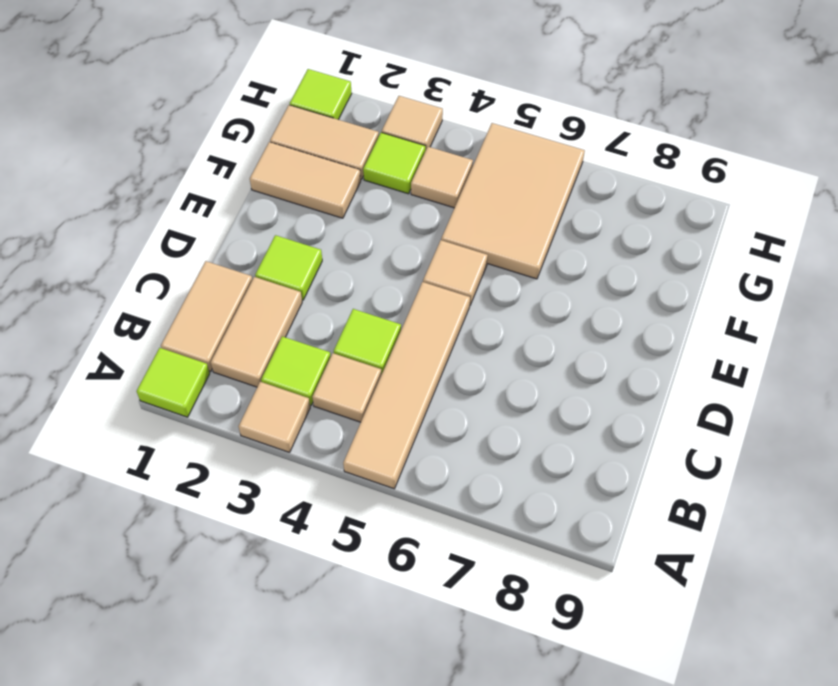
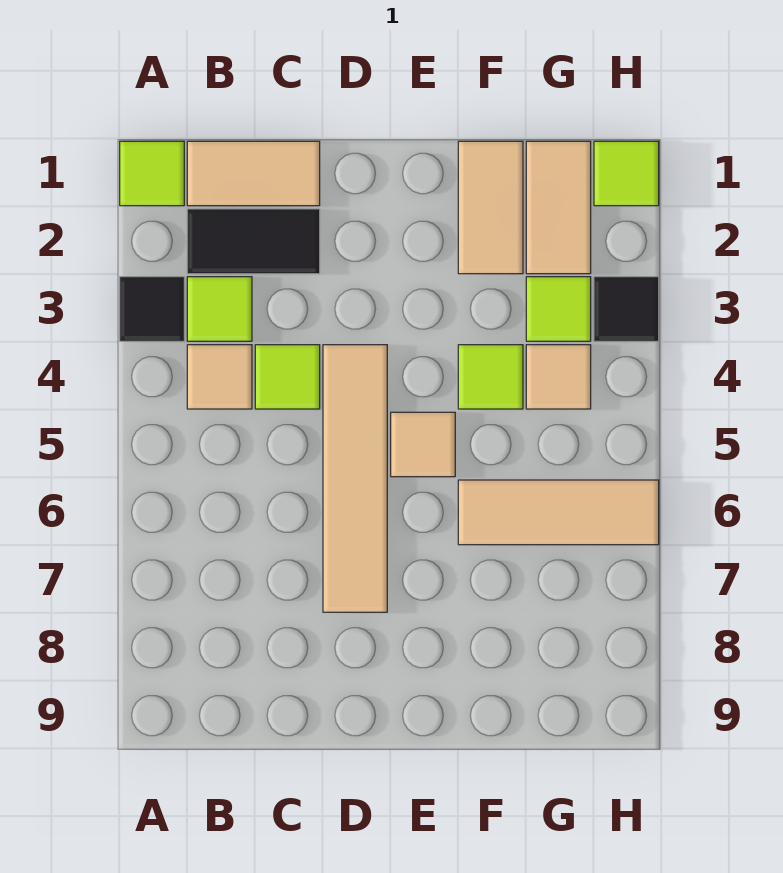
tan tile A3 level 1 -> black tile A3 level 1
tan tile A5:D5 level 1 -> tan tile D4:D7 level 1
tan tile B2:C2 level 1 -> black tile B2:C2 level 1
lime tile D2 level 1 -> lime tile F4 level 1
tan tile F5:H6 level 1 -> tan tile F6:H6 level 1
tan tile H3 level 1 -> black tile H3 level 1

